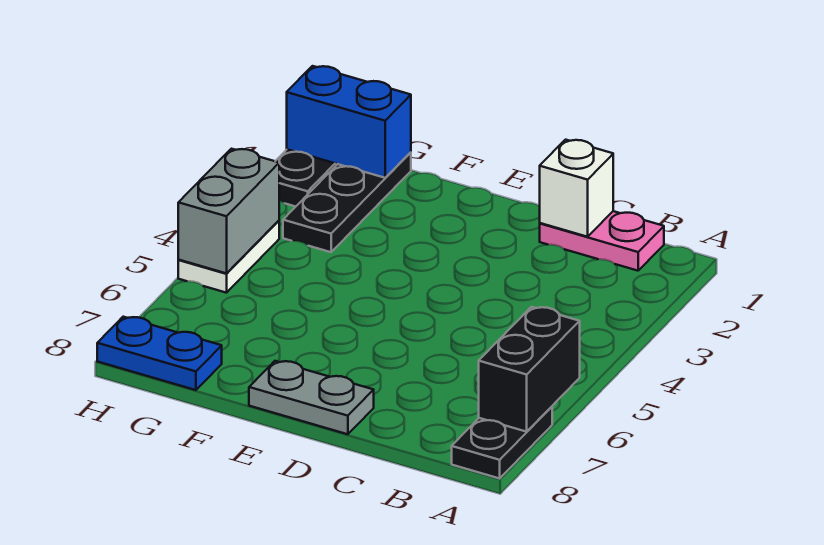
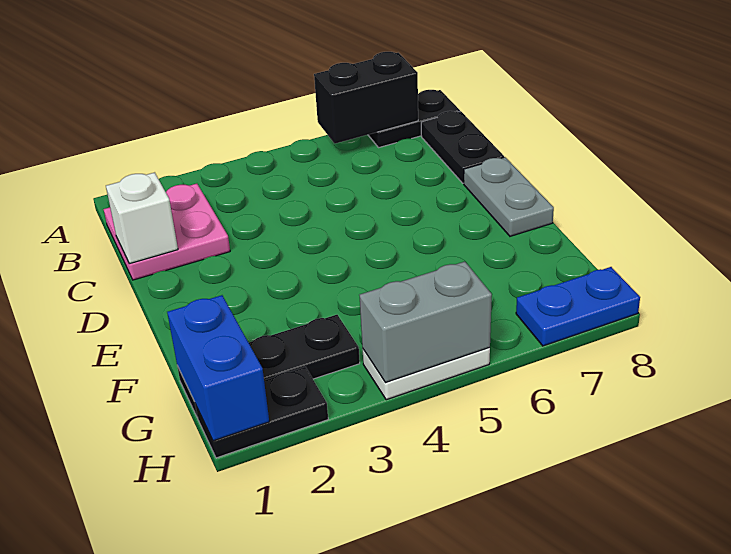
pink plate B1:C1 level 1 -> pink plate B1:C2 level 1
none -> black plate B8:C8 level 1
blue plate G8:H8 level 1 -> blue plate H7:H8 level 1

